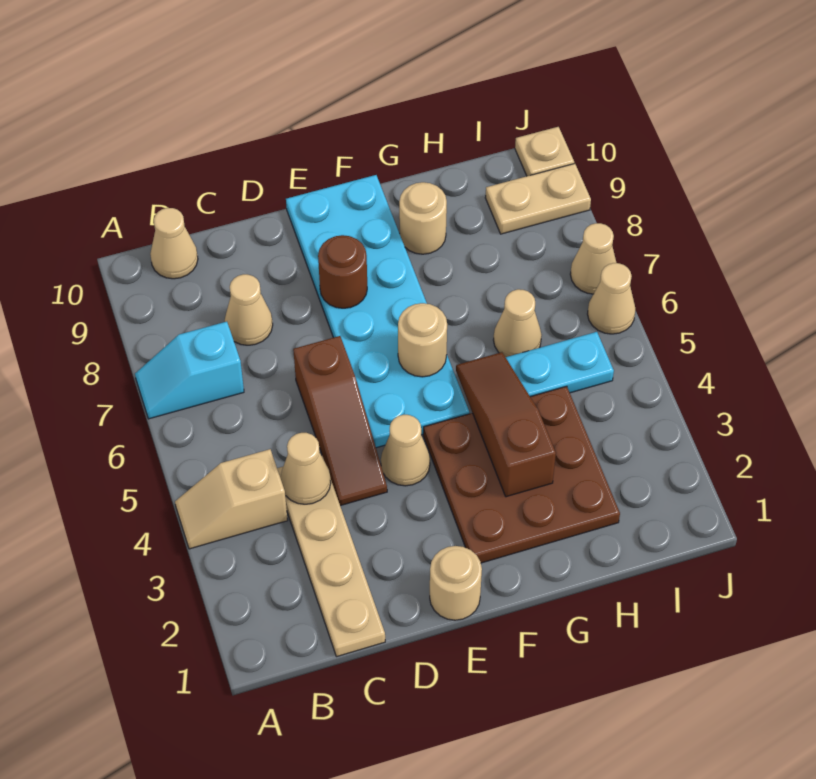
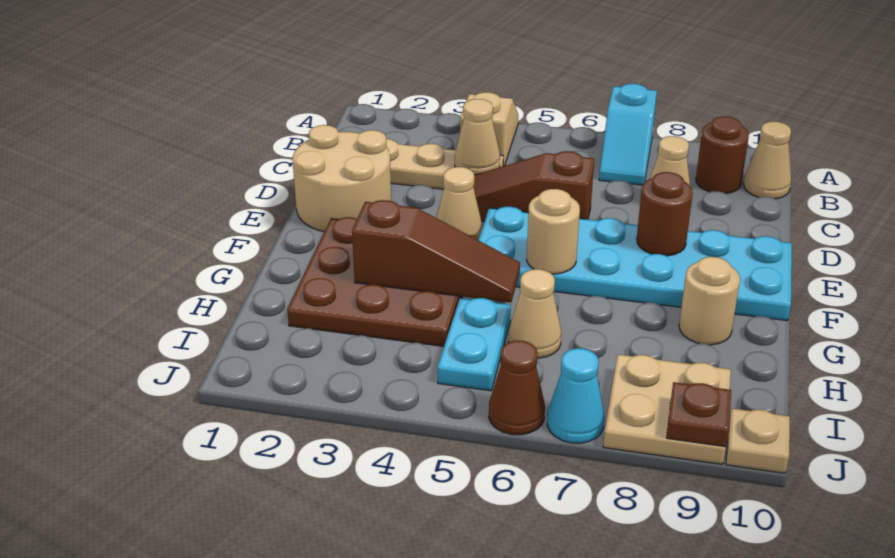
cyan slope A7:B7 level 1 top B -> cyan slope A7:B7 level 1 top A
none -> brown round brick B9 level 1
tan round brick E1 level 1 -> tan round brick D1:E2 level 1
tan plate I9:J9 level 1 -> tan plate I8:J9 level 1
tan cone J6 level 1 -> brown cone J6 level 1
tan cone J7 level 1 -> cyan cone J7 level 1
none -> brown plate J9 level 2

